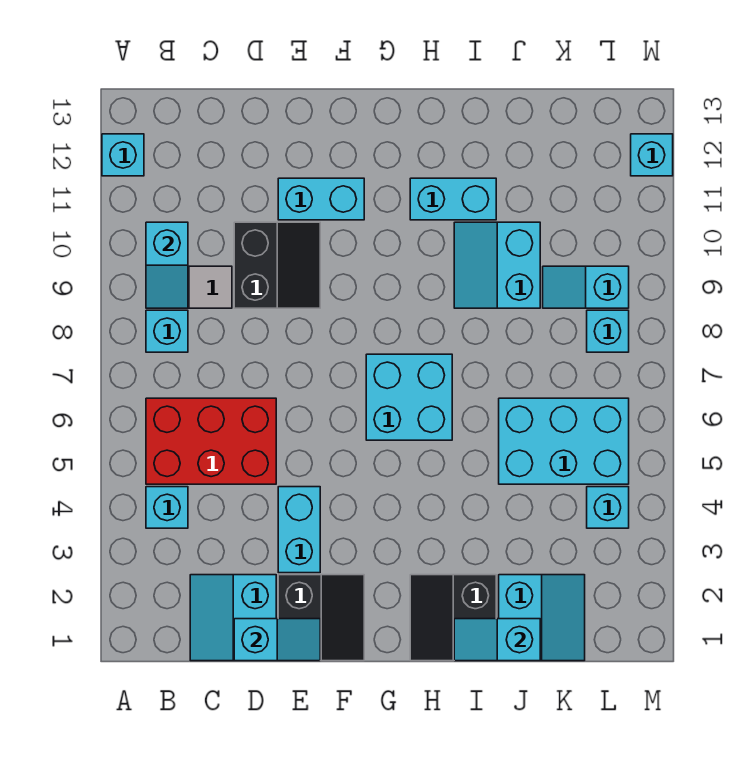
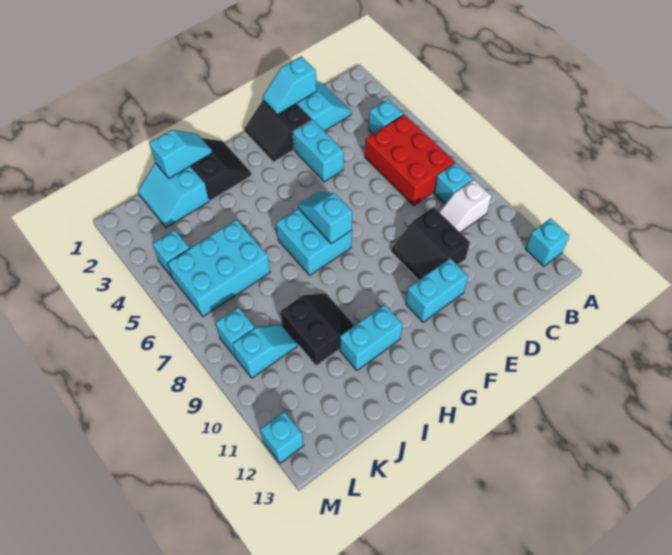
red brick B5:D6 level 1 -> red brick B5:C7 level 1
cyan slope B9:B10 level 2 top 10 -> cyan slope G6:G7 level 2 top 7
cyan slope I9:J10 level 1 top J -> black slope I9:J10 level 1 top J

